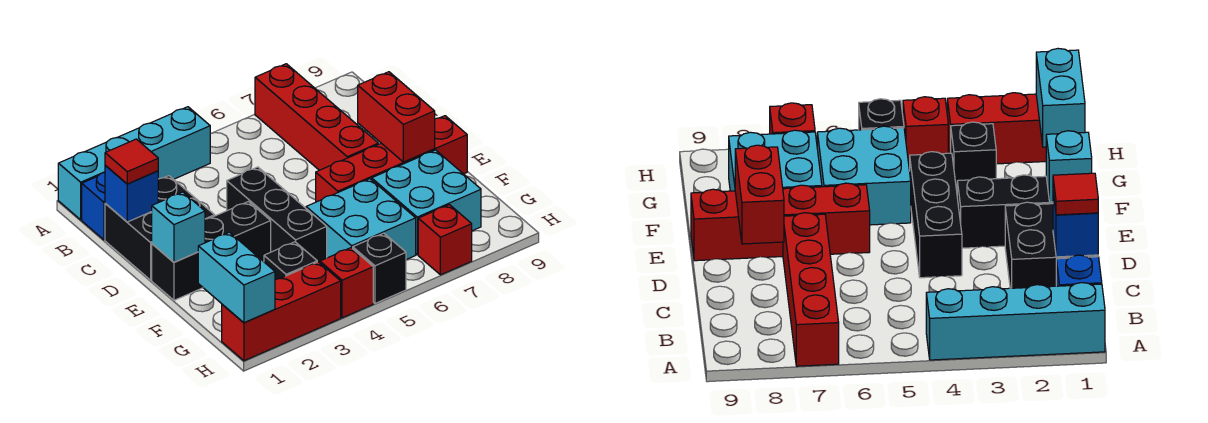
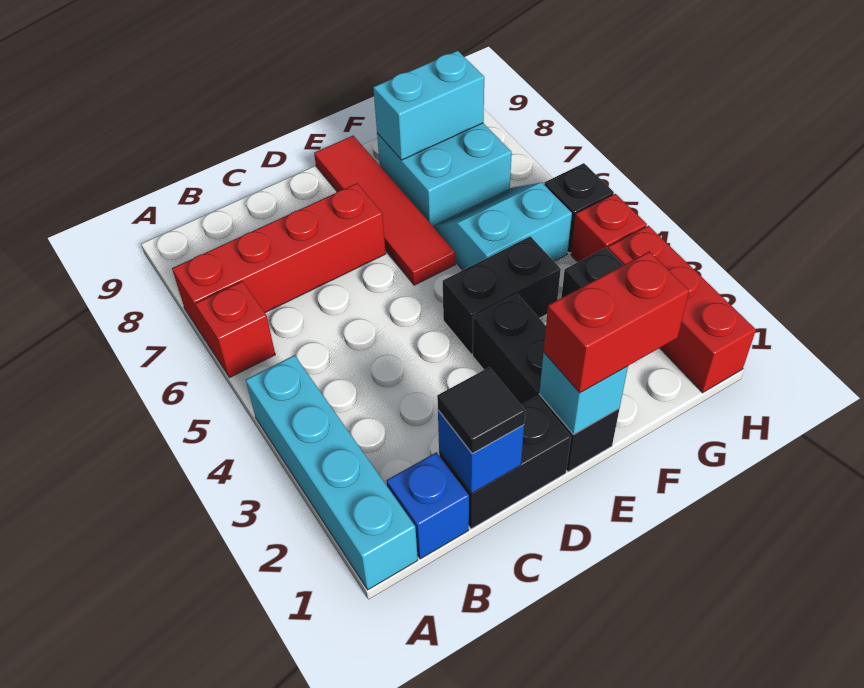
black brick C1:D2 level 1 -> black brick C1:D1 level 1
red tile C1 level 3 -> black tile C1 level 3
black brick D4:F4 level 1 -> black brick E4:F4 level 1
red brick D8:E8 level 2 -> red brick E1:F1 level 3
red brick E6:E9 level 1 -> red tile E6:E9 level 1
cyan brick F5:G6 level 1 -> cyan slope F5:G6 level 1 top 5
cyan brick G1:H1 level 2 -> cyan brick F8:G8 level 2
red brick H7 level 1 -> red brick A6 level 1

